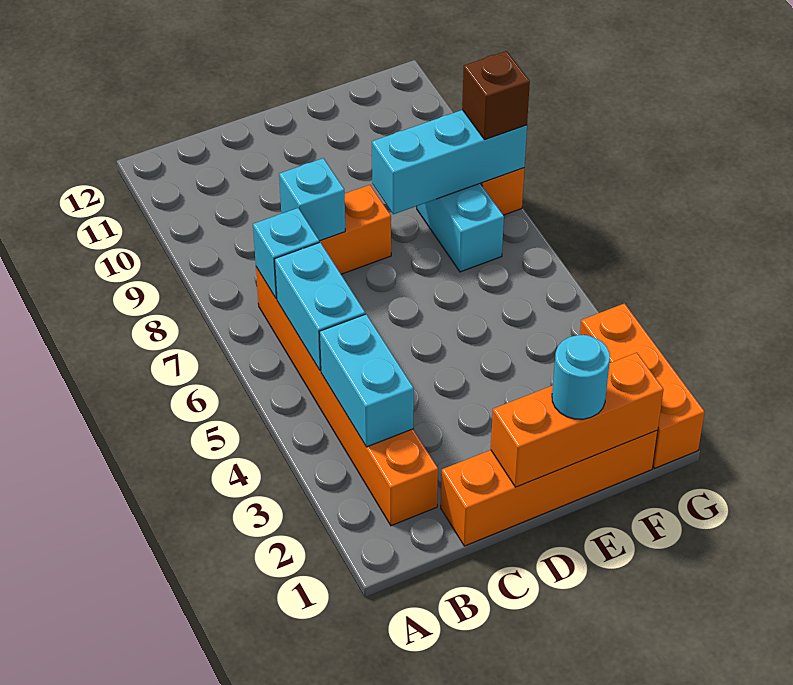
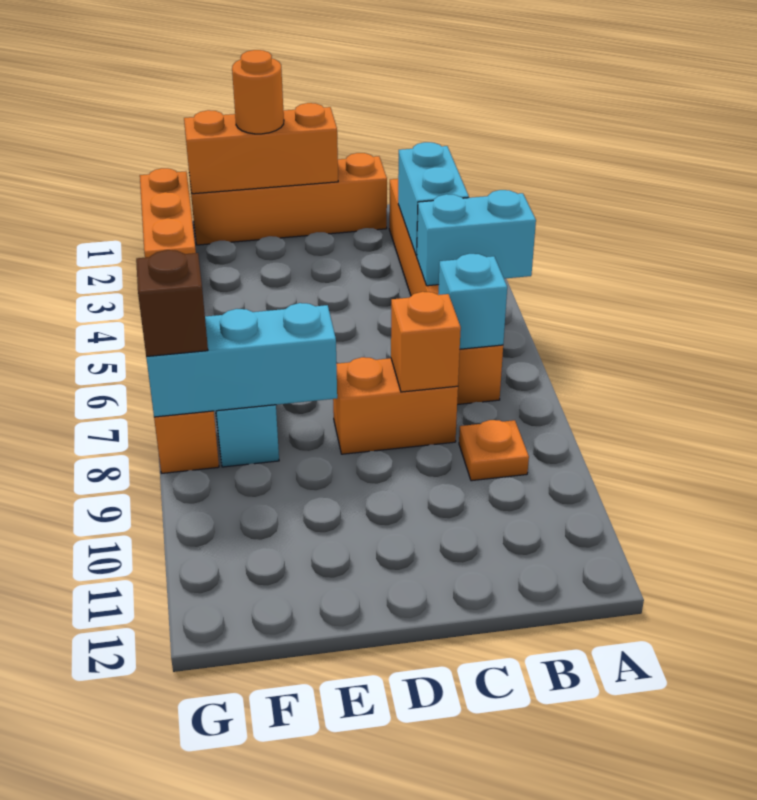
cyan brick B5:B6 level 2 -> cyan brick A5:B5 level 2
none -> orange plate B9 level 1
cyan brick C8 level 2 -> orange brick C8 level 2
cyan round brick E1 level 3 -> orange round brick E1 level 3

